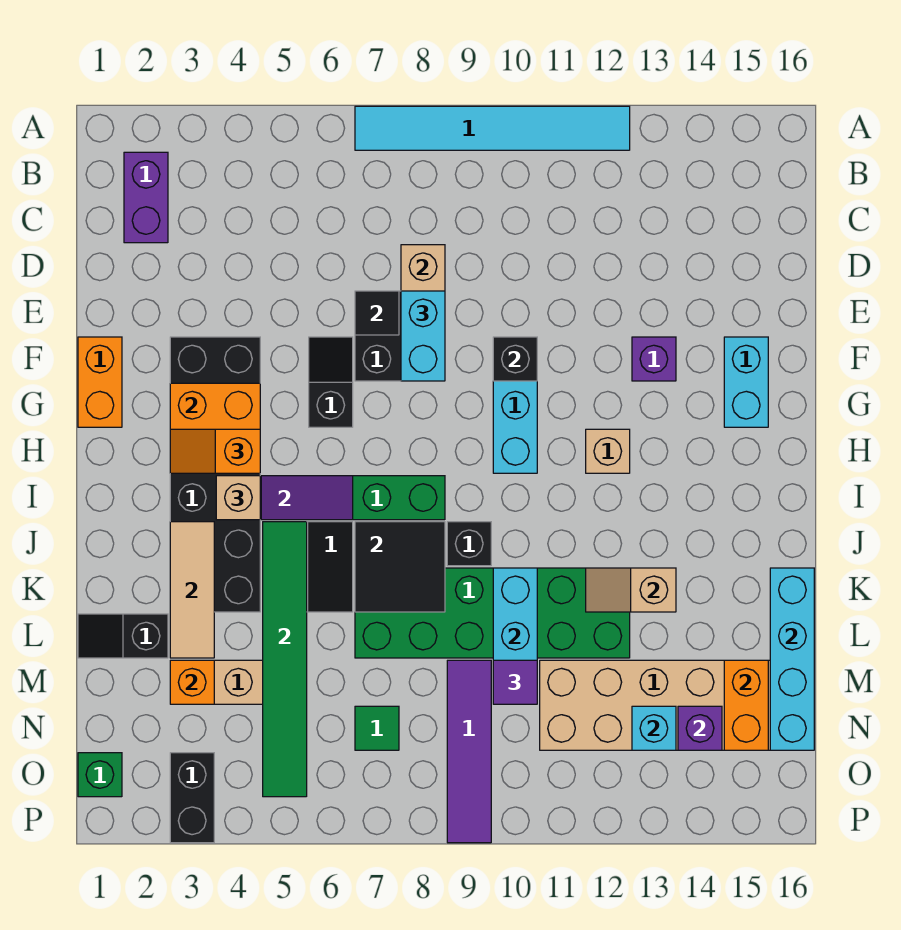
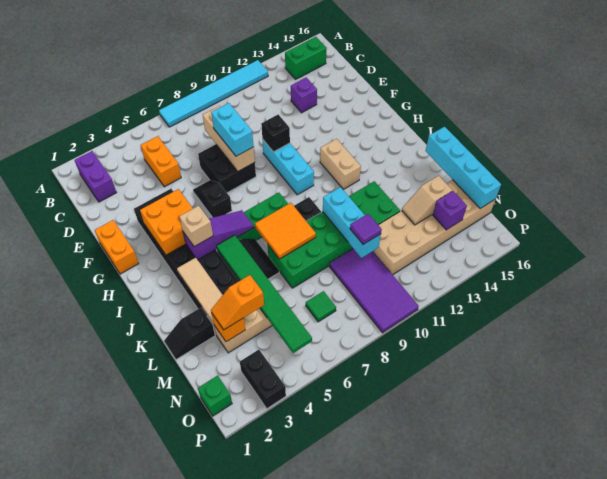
none -> green brick B14:B15 level 1
black tile E7 level 2 -> none
purple brick F13 level 1 -> purple brick D13 level 1
cyan brick F15:G15 level 1 -> none
orange slope H3:H4 level 3 top 4 -> orange slope M3:M4 level 3 top 4
tan brick H12 level 1 -> tan brick H12:I12 level 1
black tile J7:K8 level 2 -> orange tile J7:K8 level 2
tan slope K12:K13 level 2 top 13 -> tan slope M13:M14 level 2 top 14
purple tile M9:P9 level 1 -> purple tile M9:P10 level 1
orange brick M15:N15 level 2 -> orange brick C5:D5 level 1
cyan brick N13 level 2 -> none

